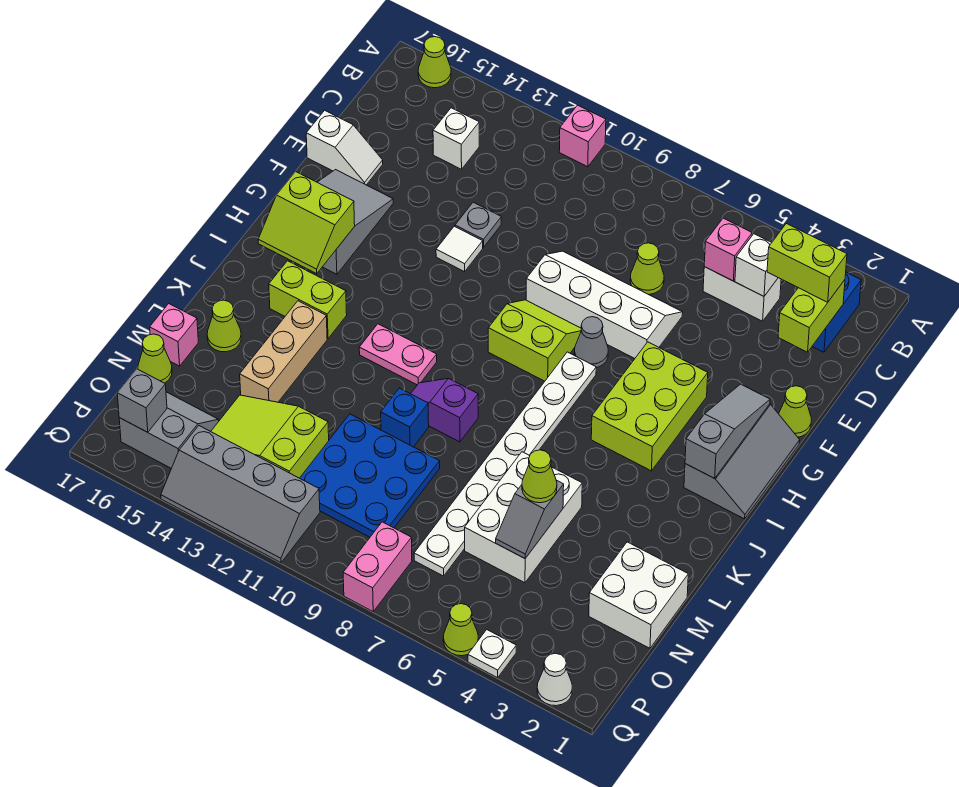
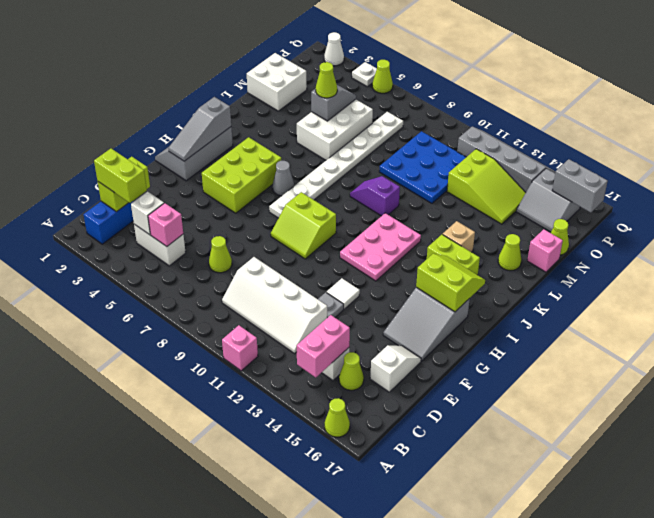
white slope E6:F9 level 1 top F -> white slope C9:D12 level 1 top D
white slope E16:E17 level 1 top 17 -> white slope D16:E16 level 1 top D
lime cone F1 level 1 -> lime cone C15 level 1
grey cone G7 level 1 -> grey cone I6 level 1
pink plate J11:J12 level 1 -> pink plate H11:J12 level 1
purple slope K9:K10 level 1 top 9 -> purple slope K9:K10 level 1 top 10
tan brick K14:M14 level 1 -> tan brick K14 level 1
blue brick L10 level 1 -> none
pink brick P8:Q8 level 1 -> pink brick B14:C14 level 2
grey brick P16 level 2 -> grey brick P16:P17 level 2

